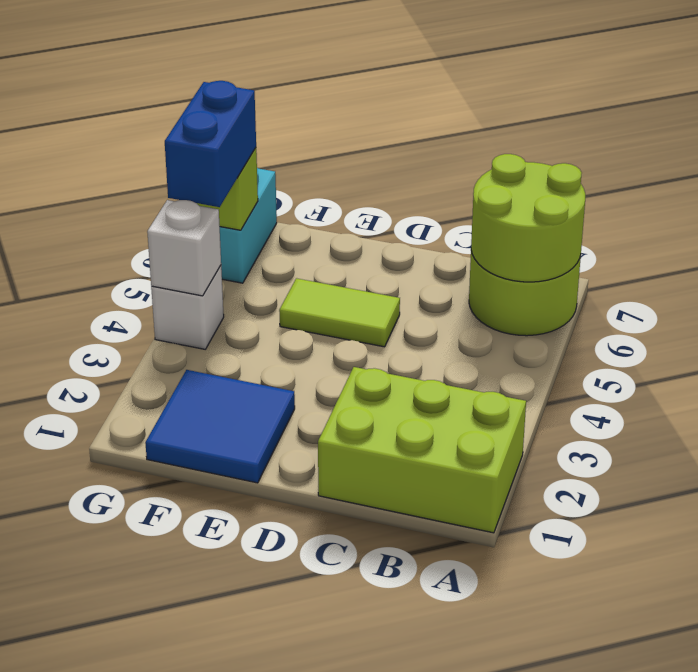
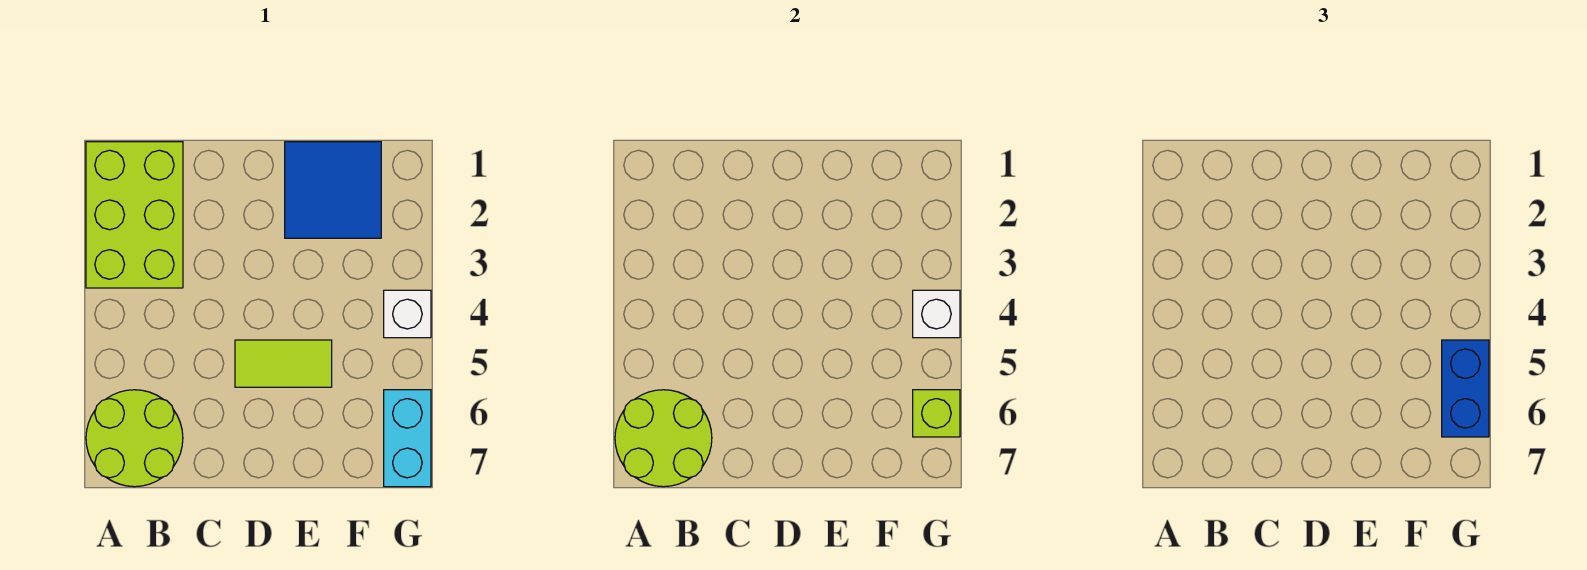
lime brick A1:C2 level 1 -> lime brick A1:B3 level 1

